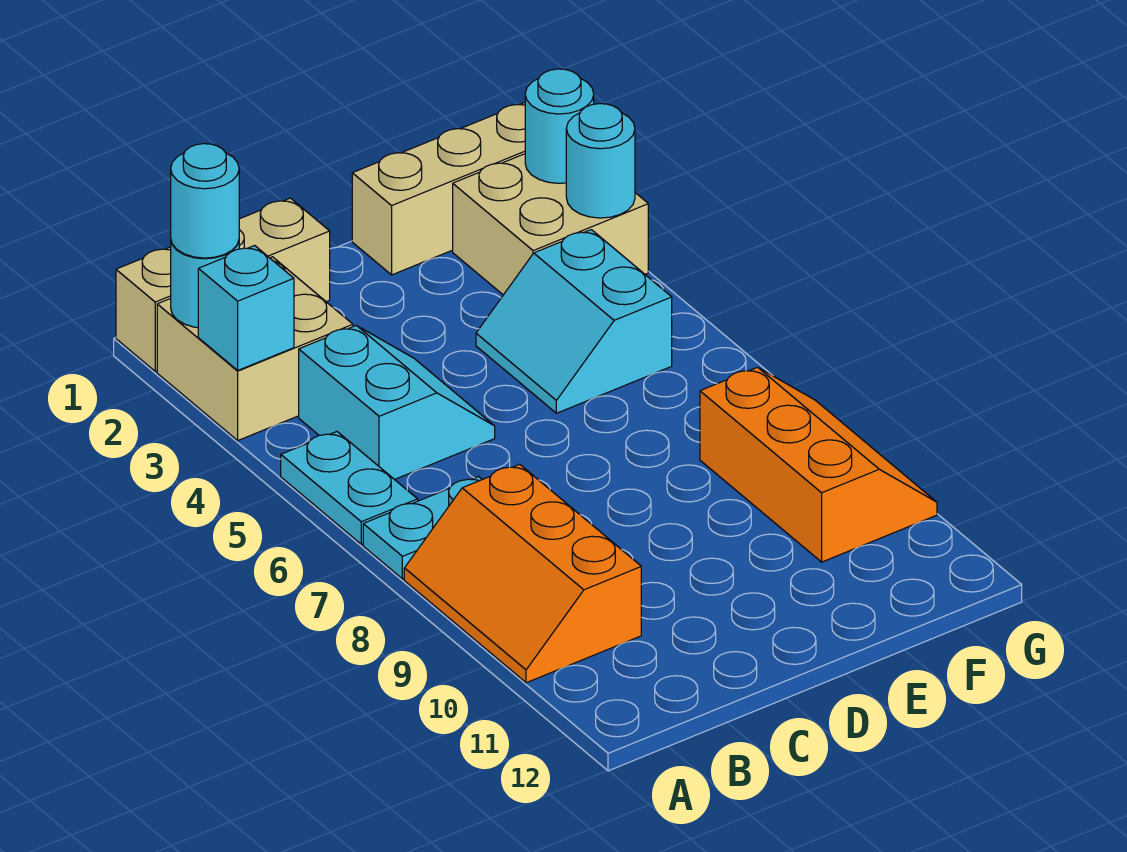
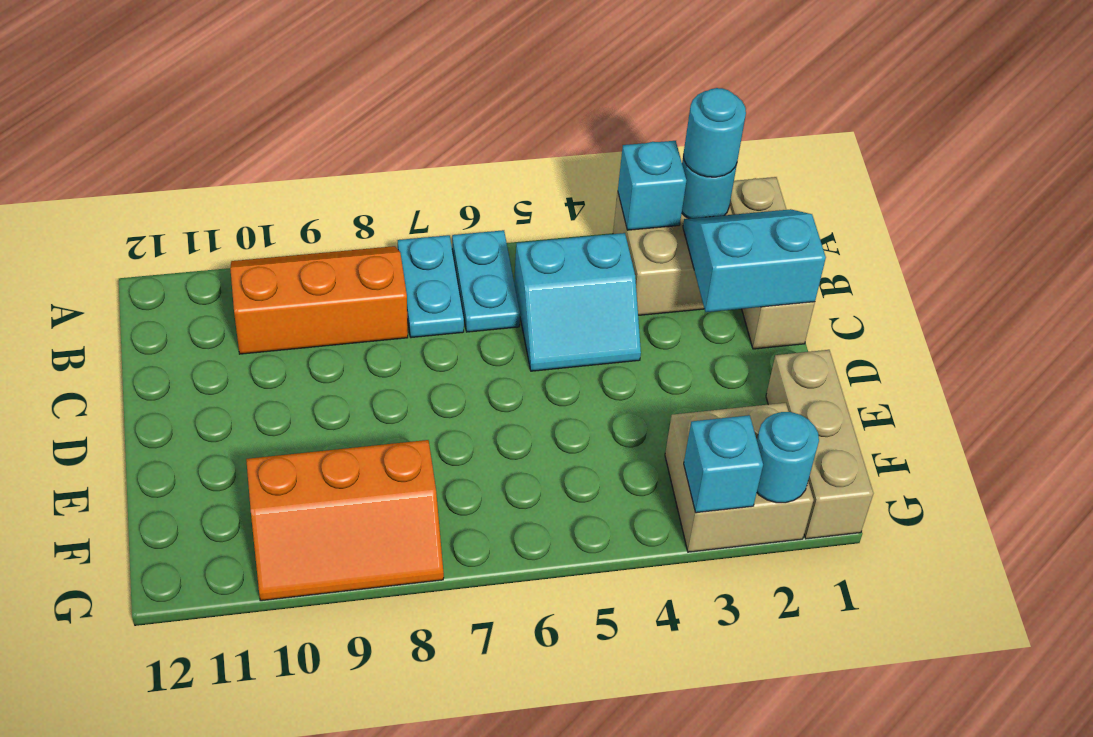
cyan plate A5:A6 level 1 -> cyan plate A6:B6 level 1
cyan slope E4:F5 level 1 top F -> cyan slope B1:C2 level 2 top C
cyan round brick G3 level 2 -> cyan brick G3 level 2

